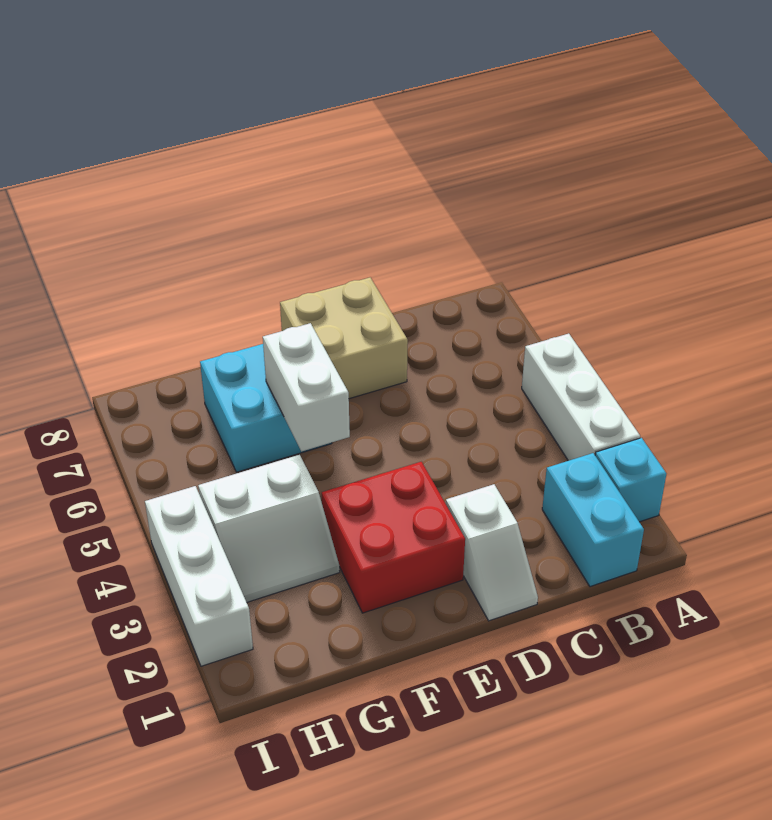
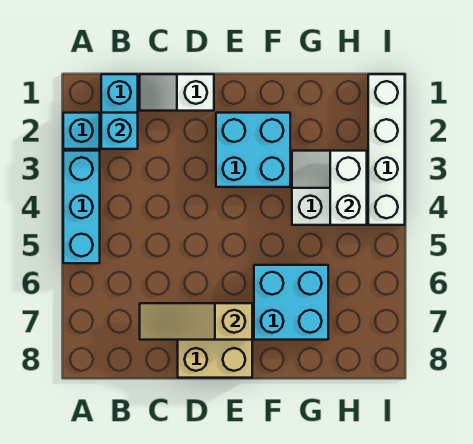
white brick A3:A5 level 1 -> cyan brick A3:A5 level 1
none -> cyan brick B2 level 2
none -> tan slope C7:E7 level 2 top E
white slope D1:D2 level 1 top 2 -> white slope C1:D1 level 1 top D
red brick E2:F3 level 1 -> cyan brick E2:F3 level 1
white brick F5:F6 level 2 -> white brick H3:H4 level 2
white brick I2:I4 level 1 -> white brick I1:I4 level 1

